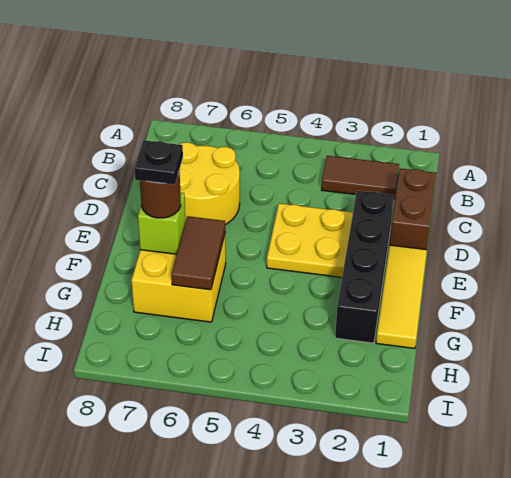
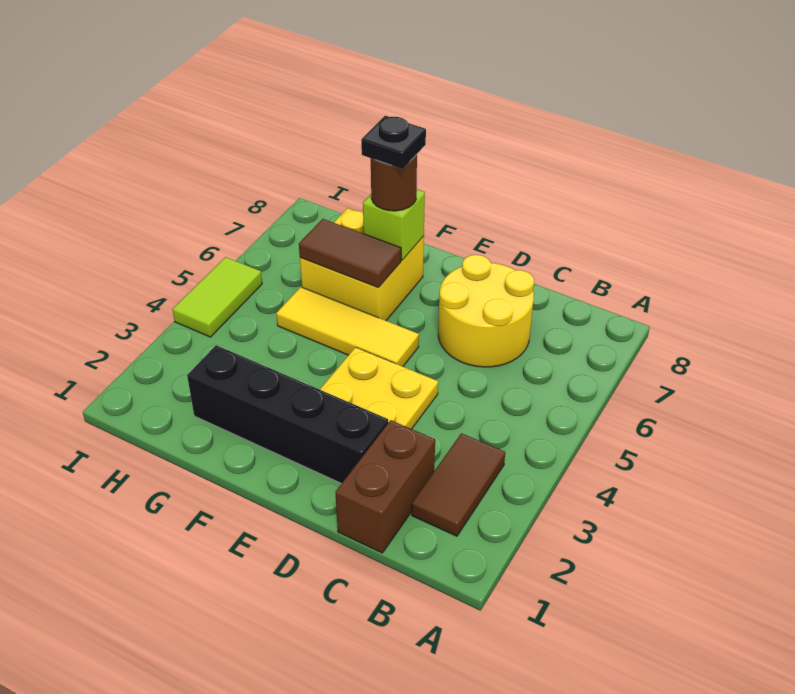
brown brick C1:D1 level 1 -> brown brick C1:C2 level 1
yellow tile E1:G1 level 1 -> yellow tile E5:G5 level 1
none -> lime tile I4:I5 level 1

